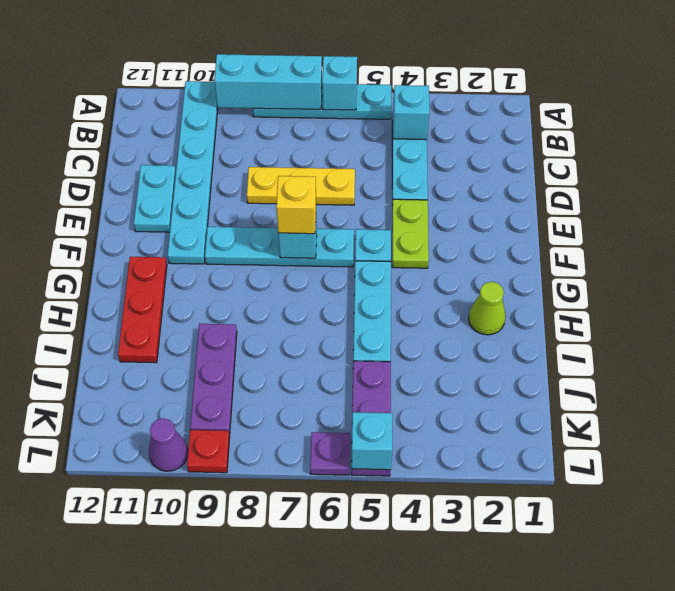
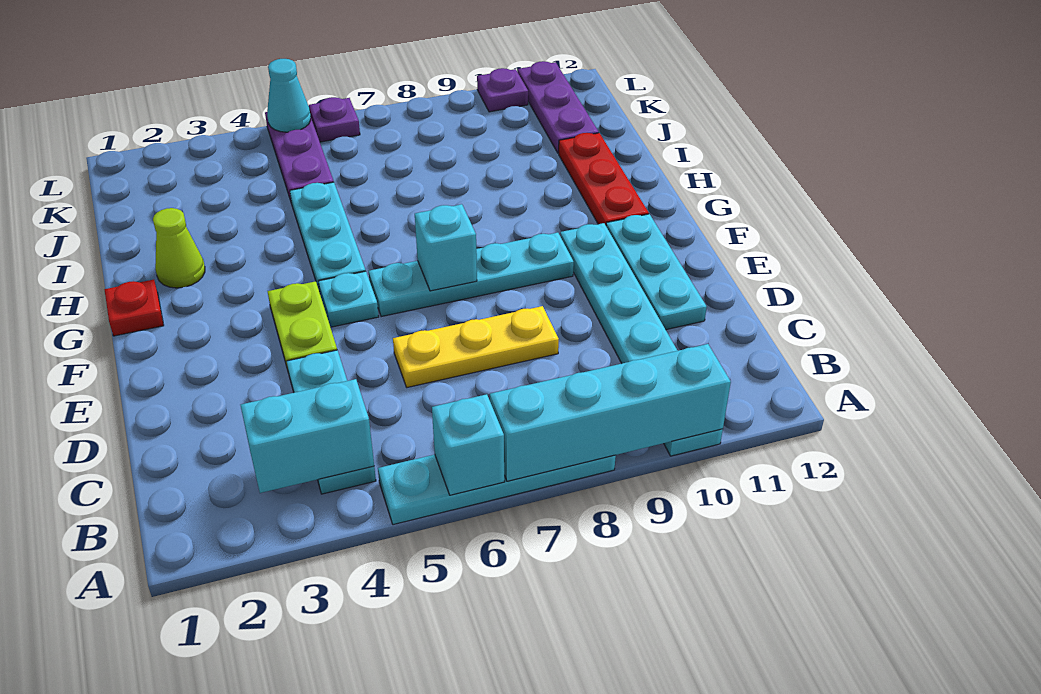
cyan brick A7:A9 level 2 -> cyan brick A7:A10 level 2
cyan brick B4 level 2 -> cyan brick B3:B4 level 2
cyan plate D11:E11 level 1 -> cyan plate D11:F11 level 1
yellow brick F7 level 3 -> none
purple plate I9:K9 level 1 -> purple plate J11:L11 level 1
cyan brick L5 level 2 -> cyan cone L5 level 2
red plate L9 level 1 -> red plate G1 level 1
purple cone L10 level 1 -> purple plate L10 level 1

